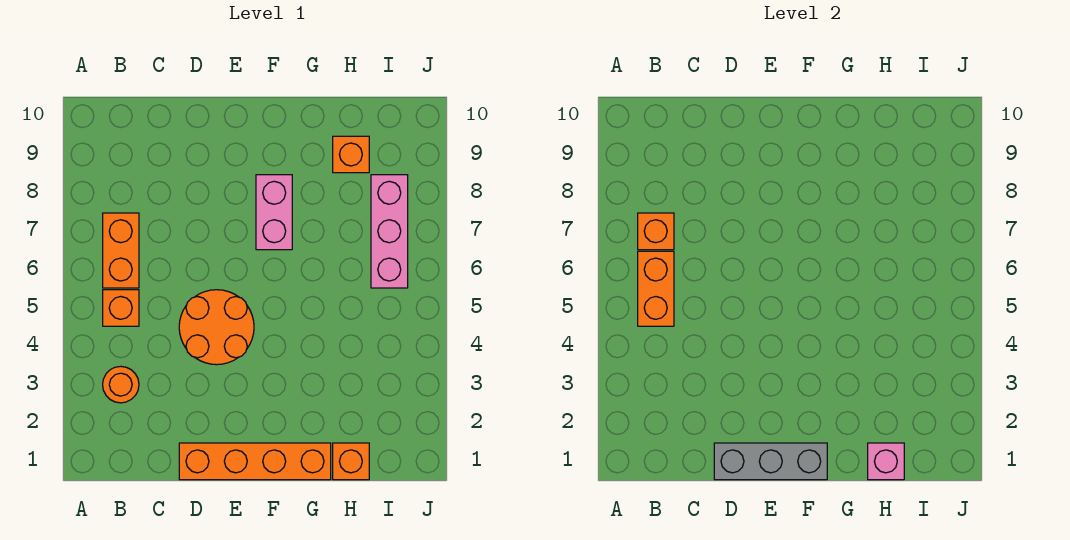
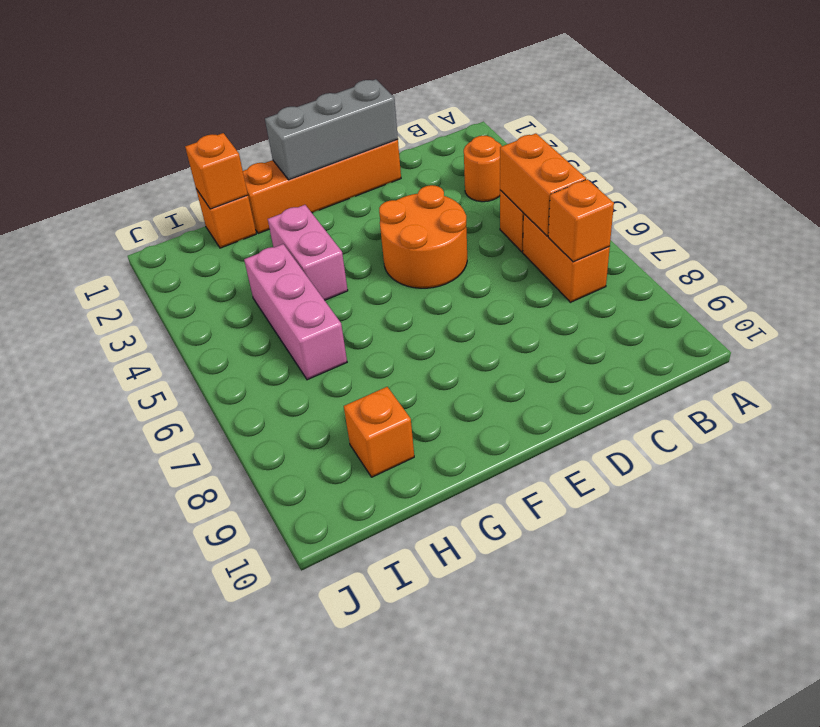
pink brick F7:F8 level 1 -> pink brick G3:G4 level 1
pink brick H1 level 2 -> orange brick H1 level 2
pink brick I6:I8 level 1 -> pink brick H4:H6 level 1

